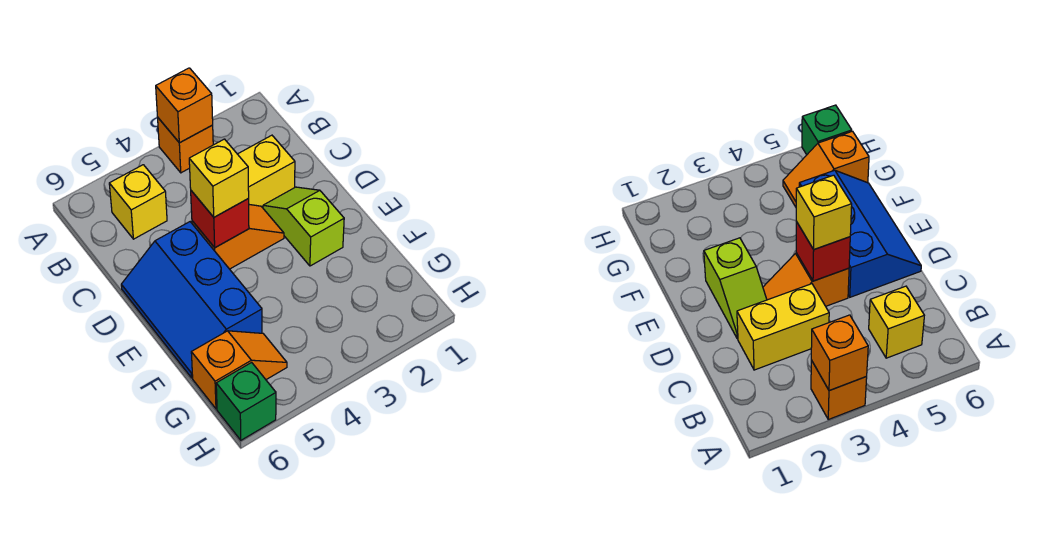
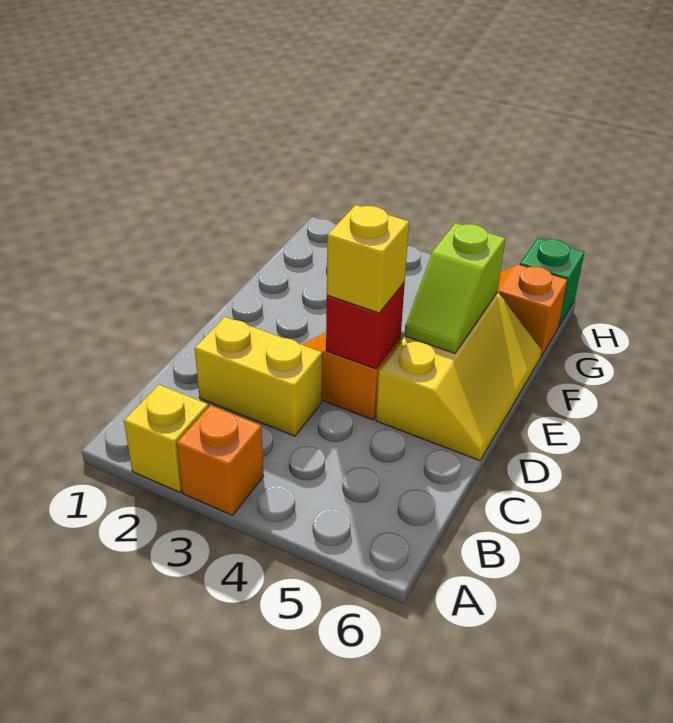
orange brick A3 level 2 -> none
yellow brick B5 level 1 -> yellow brick A2 level 1
lime slope D2:E2 level 1 top E -> lime slope E5:F5 level 2 top F
blue slope D5:F6 level 1 top 5 -> yellow slope D5:F6 level 1 top 5

